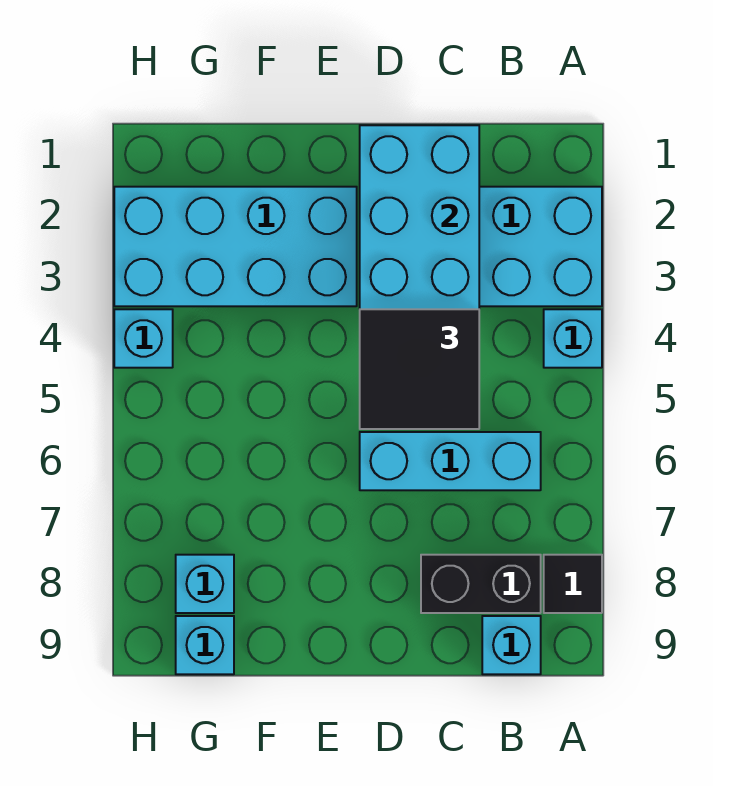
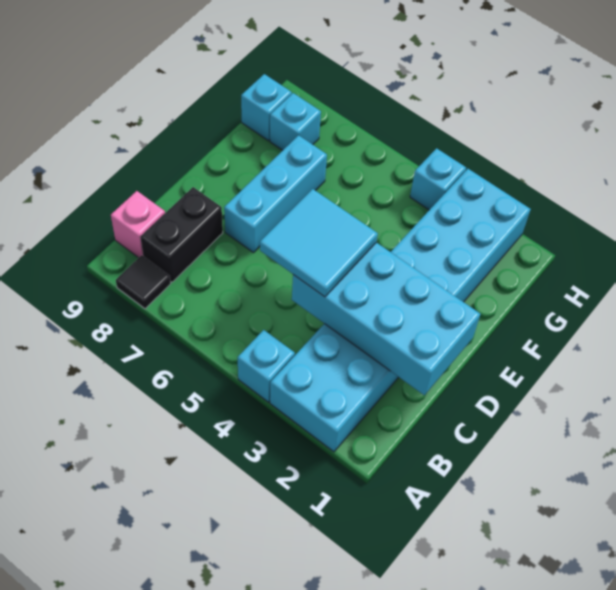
cyan brick B6:D6 level 1 -> cyan brick D7:F7 level 1
cyan brick B9 level 1 -> pink brick B9 level 1
black tile C4:D5 level 3 -> cyan tile C4:D5 level 3

